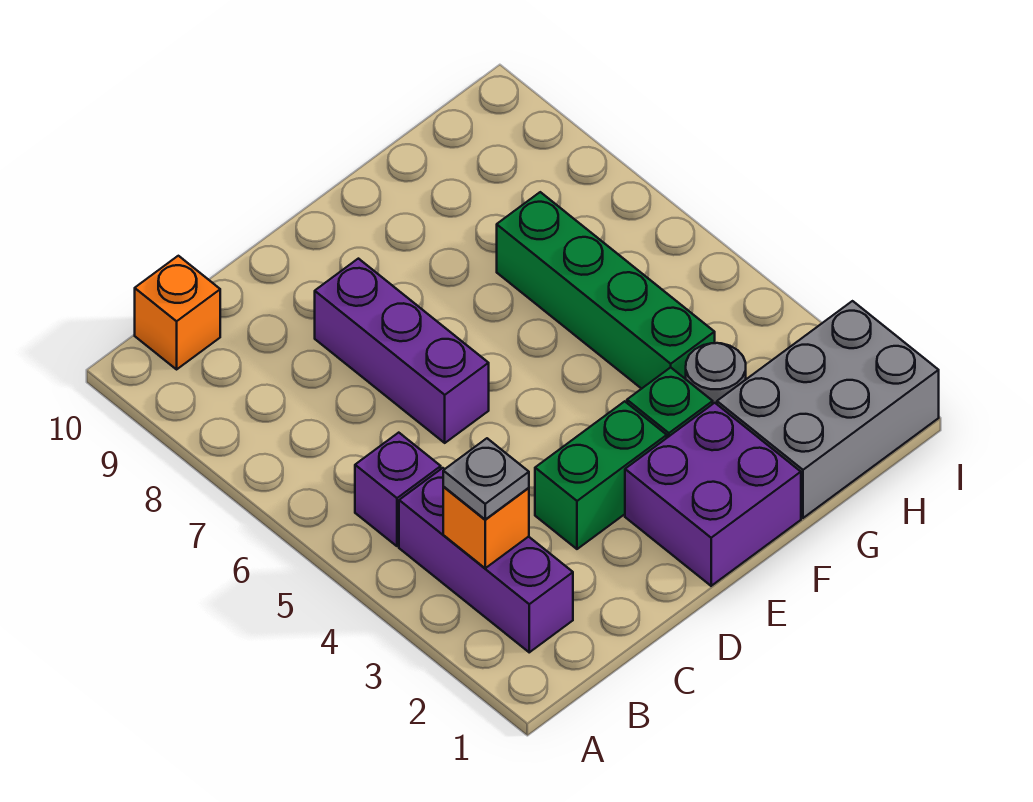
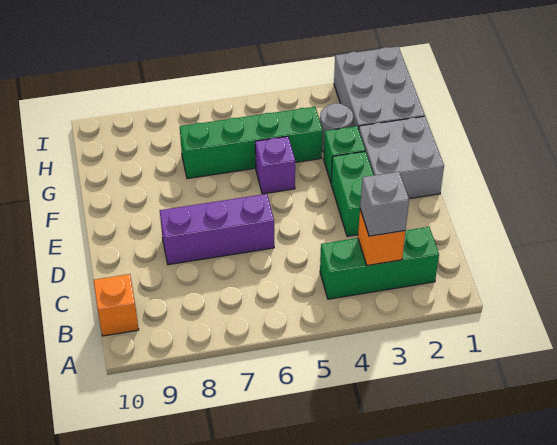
purple brick B2:B4 level 1 -> green brick B2:B4 level 1
grey plate B3 level 3 -> grey brick B3 level 3
purple brick B5 level 1 -> purple brick F5 level 1
purple brick E1:F2 level 1 -> grey brick E1:F2 level 1

